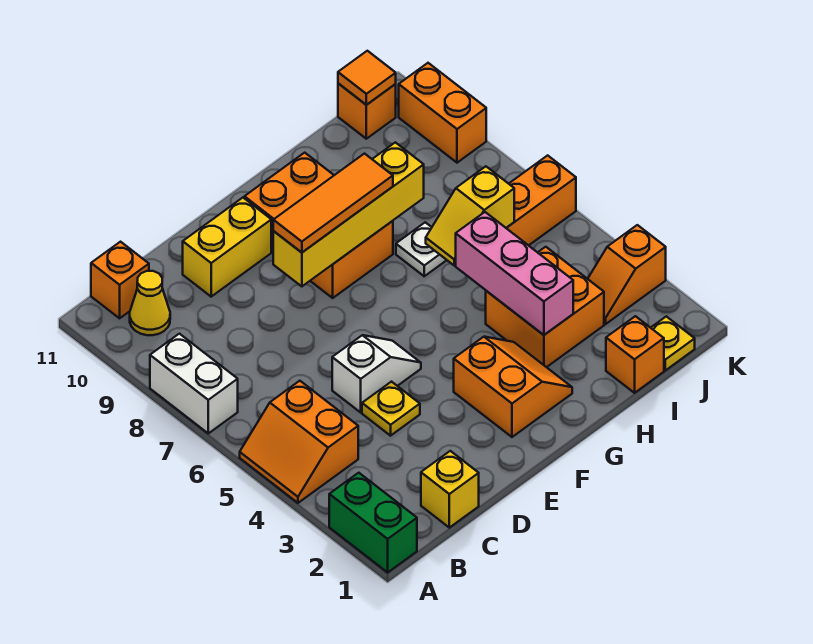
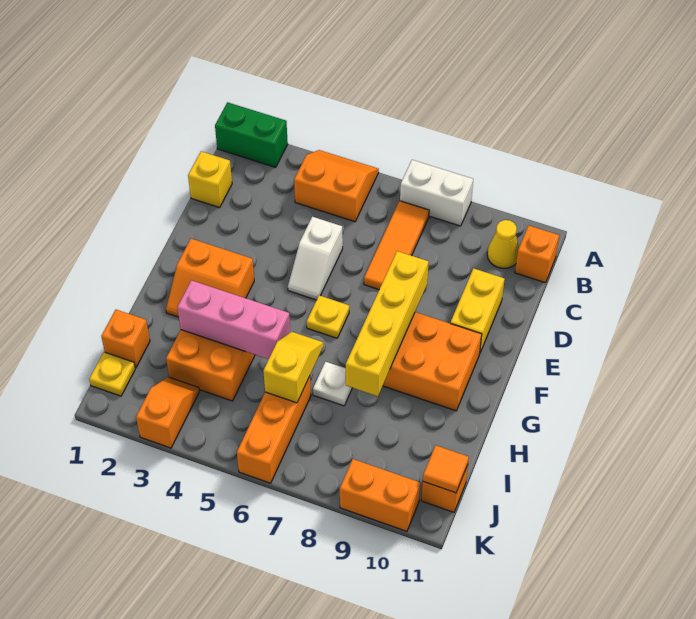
yellow plate D4 level 1 -> yellow plate F6 level 1
orange tile E8:G8 level 3 -> orange tile B7:D7 level 1

